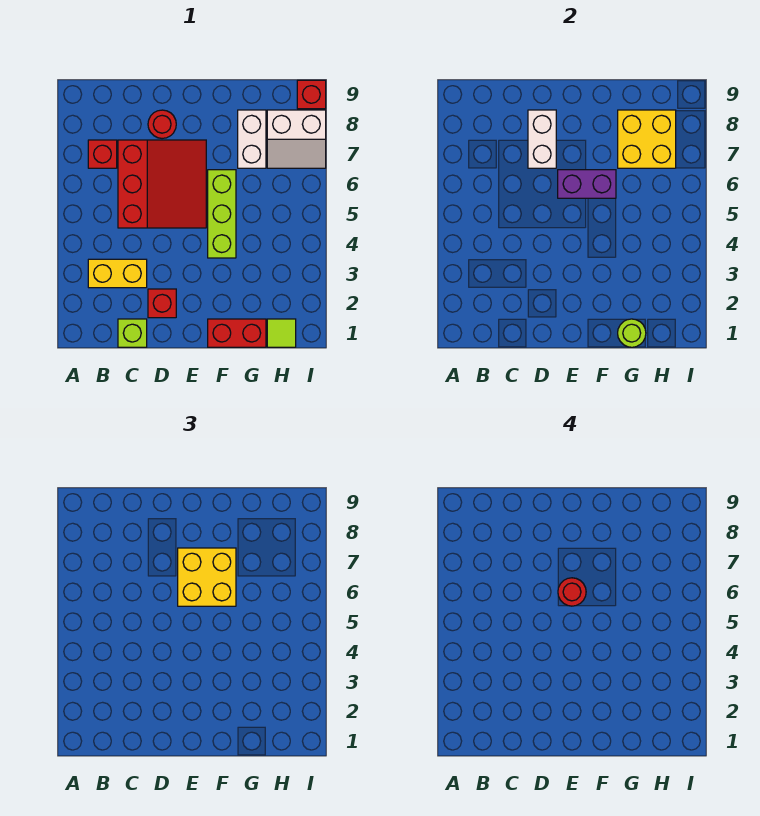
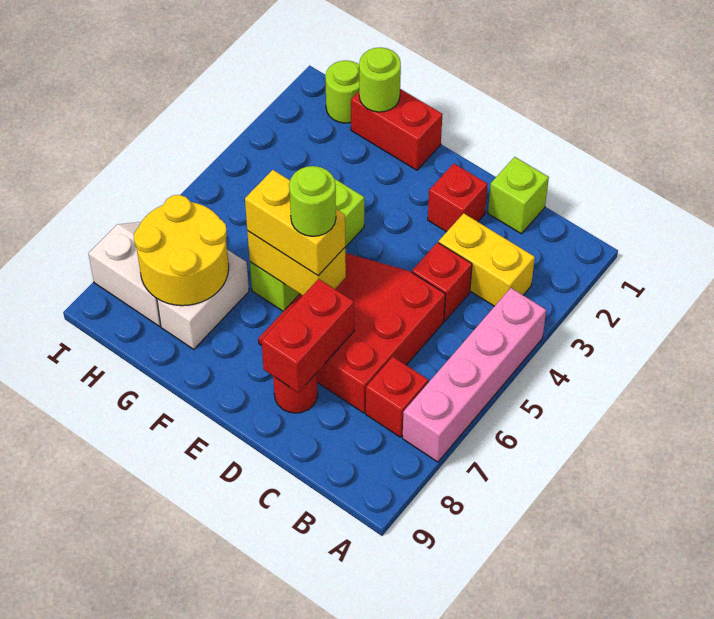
none -> pink brick A4:A7 level 1
white brick D7:D8 level 2 -> red brick D7:D8 level 2
purple brick E6:F6 level 2 -> yellow brick E6:F6 level 2
yellow brick E6:F7 level 3 -> yellow brick E6:F6 level 3
red round brick E6 level 4 -> lime round brick E6 level 4
yellow brick G7:H8 level 2 -> yellow round brick G7:H8 level 2
lime tile H1 level 1 -> lime round brick H1 level 1
red brick I9 level 1 -> red brick C4 level 1

